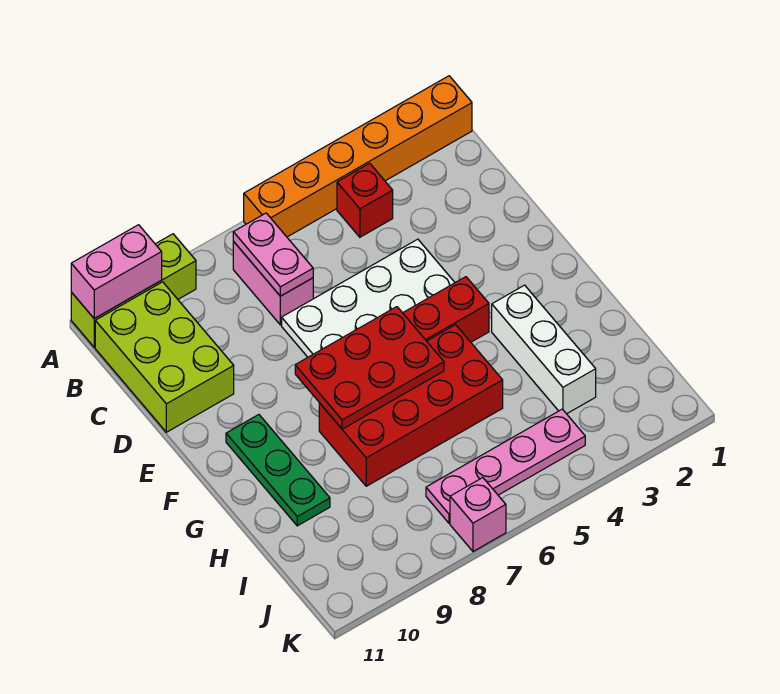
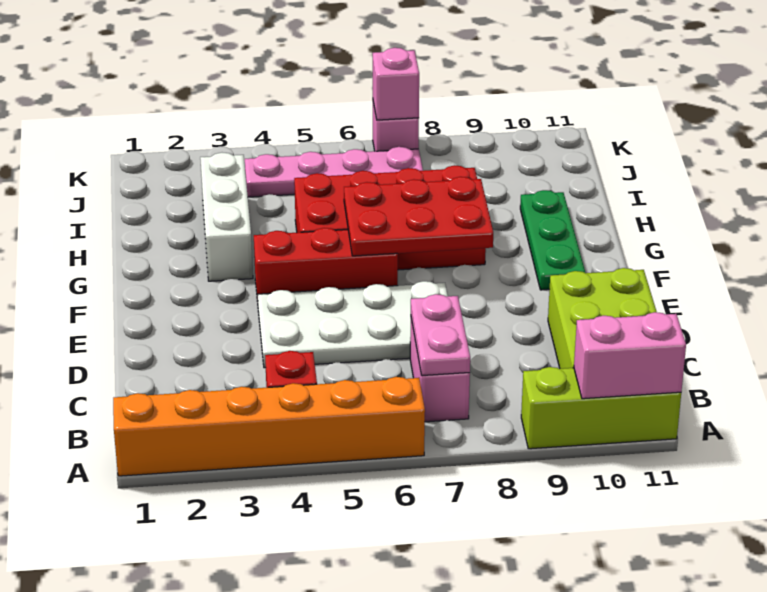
none -> pink brick K7 level 2

